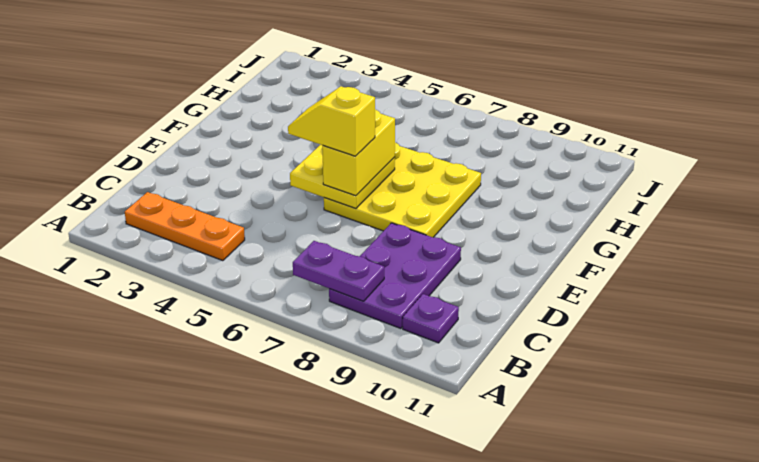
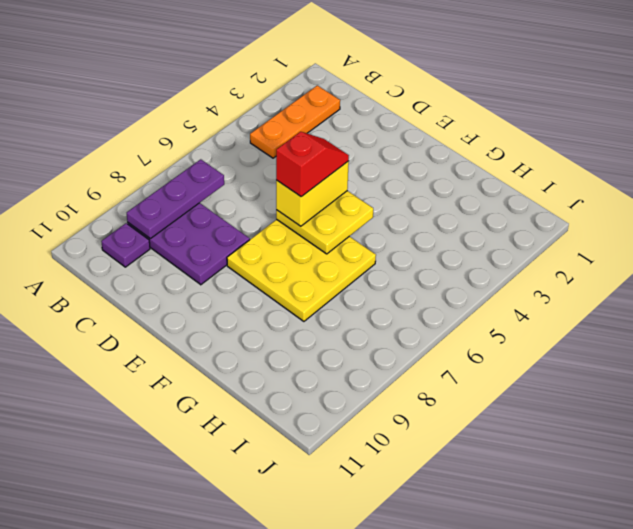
purple plate B7:B8 level 2 -> purple plate B7:B9 level 2
yellow slope E5:E6 level 4 top 6 -> red slope E5:E6 level 4 top 6
yellow brick E6:F6 level 3 -> yellow brick E5:E6 level 3

